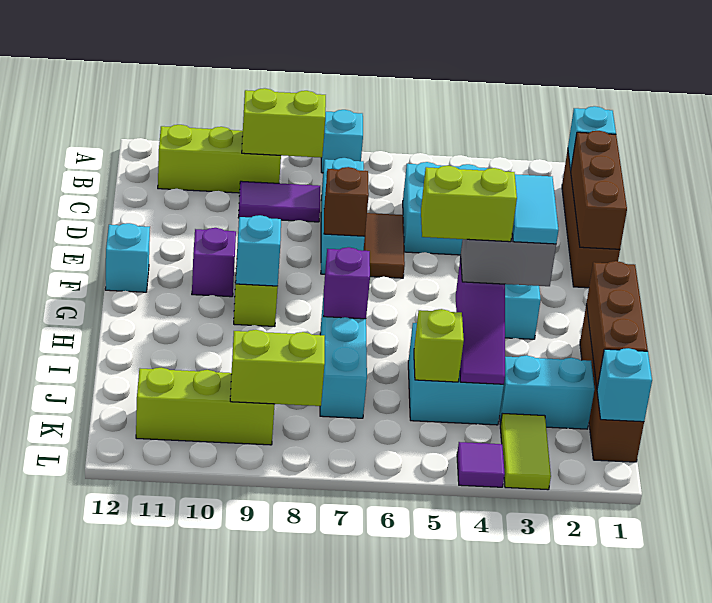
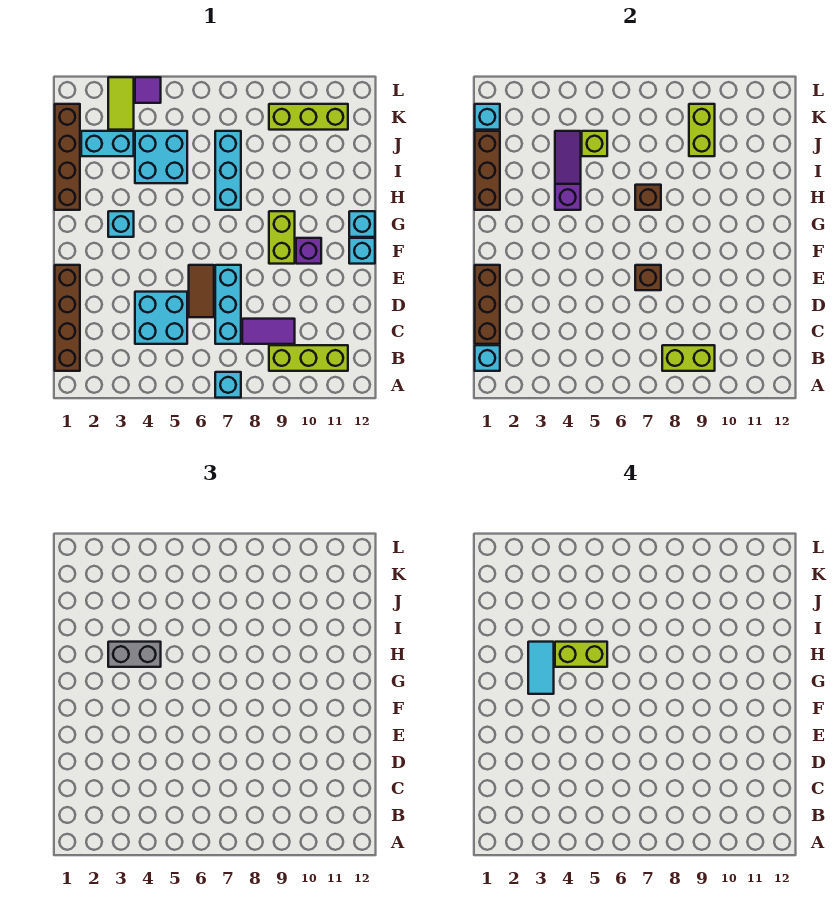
cyan brick G9 level 2 -> cyan brick G12 level 1
purple brick H7 level 2 -> brown brick H7 level 2
lime brick K8:K9 level 2 -> lime brick J9:K9 level 2

